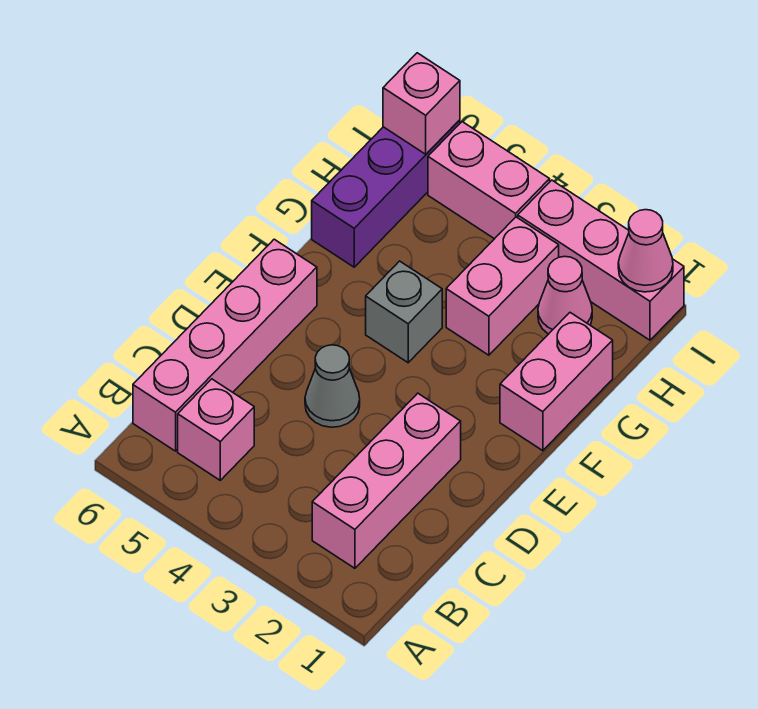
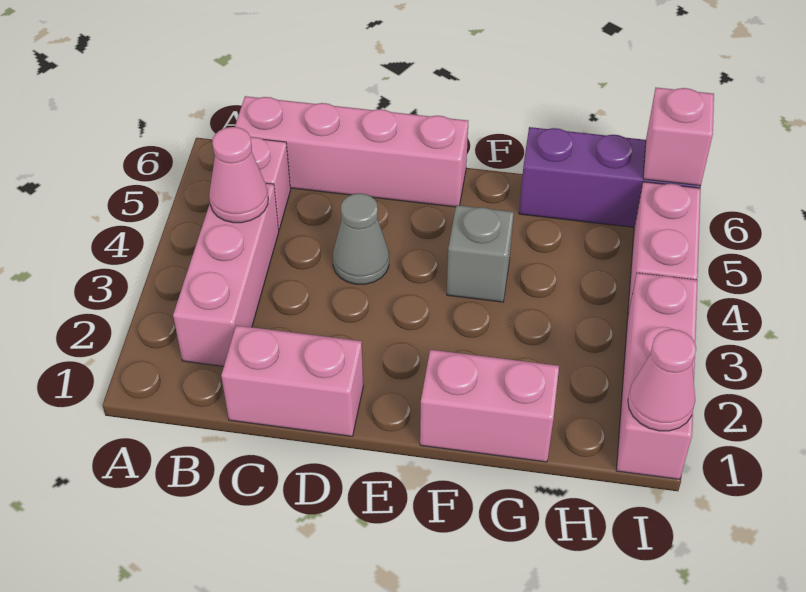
pink brick B2:D2 level 1 -> pink brick B2:B4 level 1
pink brick G3:H3 level 1 -> pink brick C1:D1 level 1
pink cone H2 level 1 -> pink cone B4 level 2

